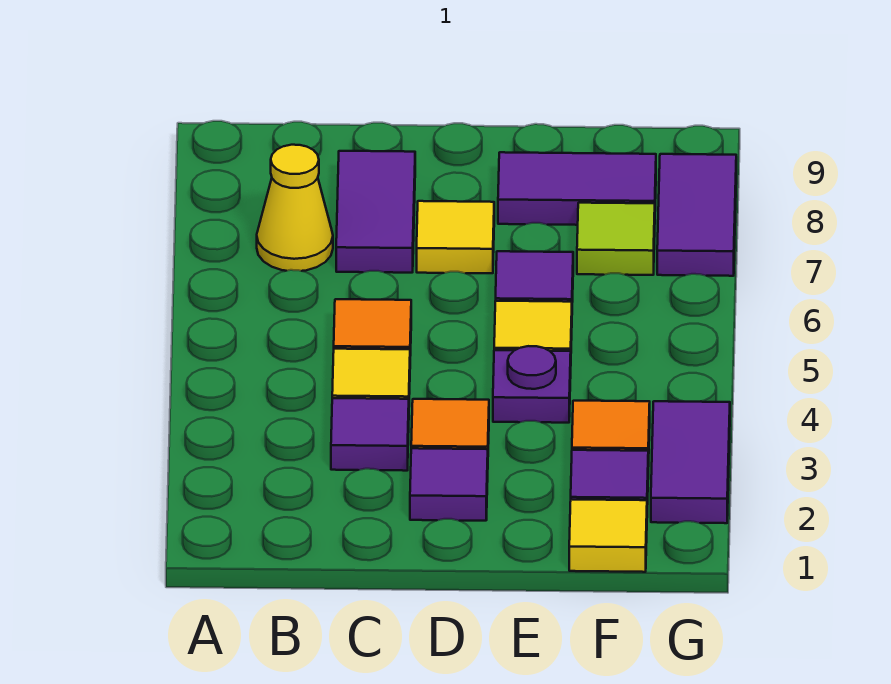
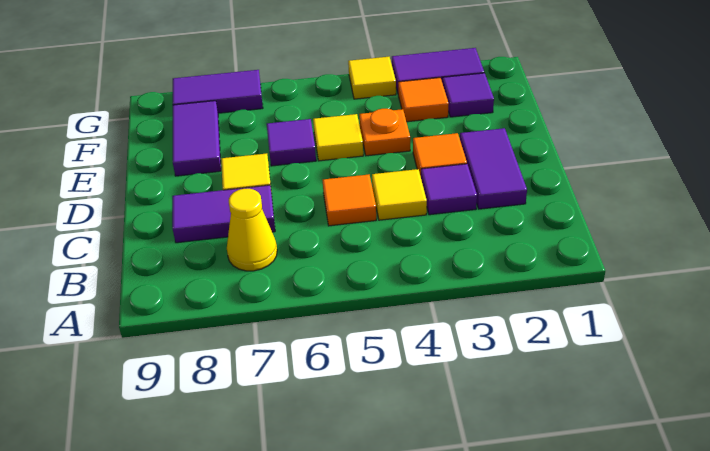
purple tile D2 level 1 -> purple tile C2:D2 level 1
purple plate E4 level 1 -> orange plate E4 level 1
yellow tile F1 level 1 -> yellow tile G4 level 1
lime tile F7 level 1 -> none

